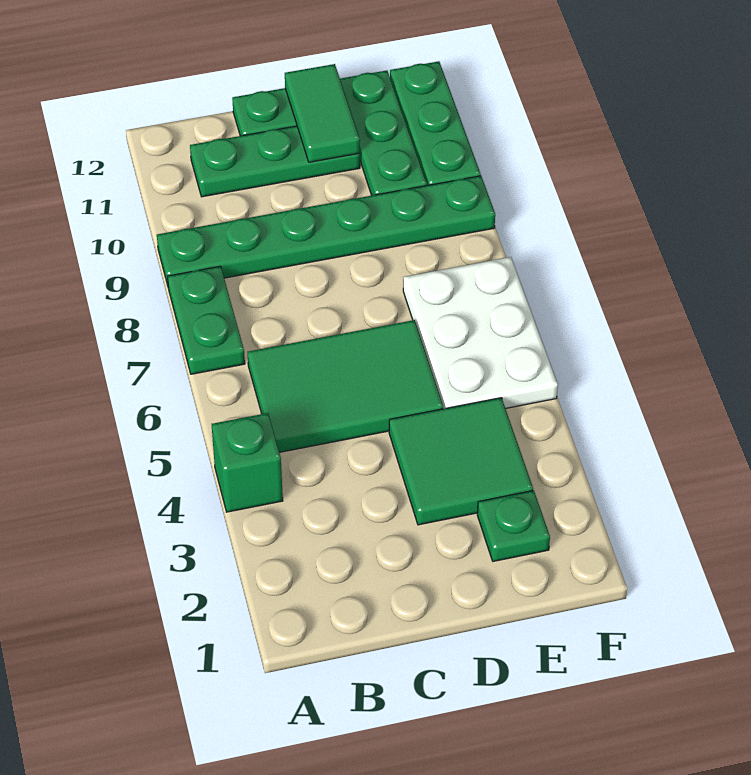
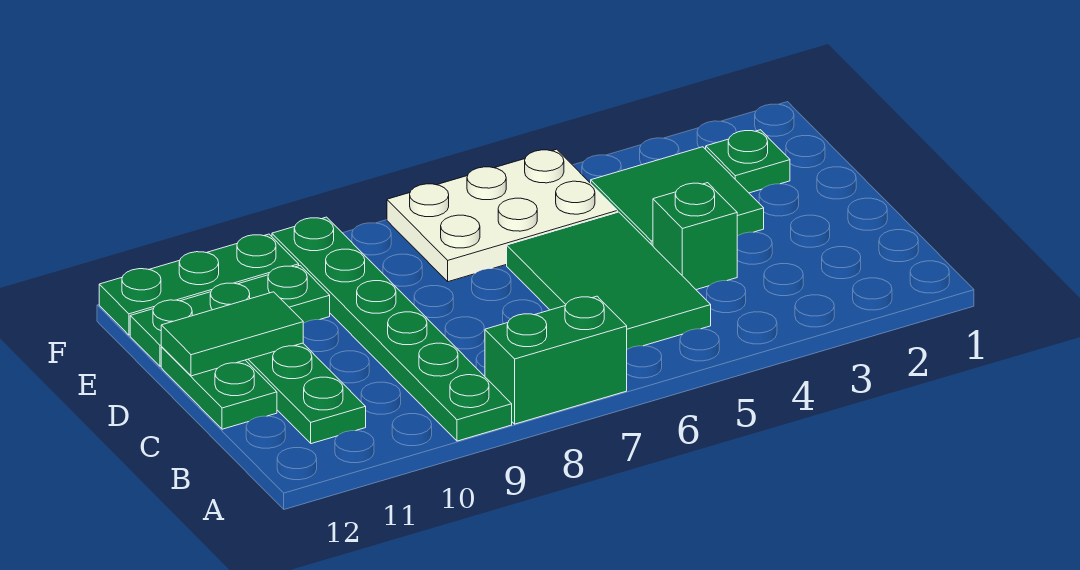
green brick A4 level 1 -> green brick C4 level 1
green plate A7:A8 level 1 -> green brick A7:A8 level 1

